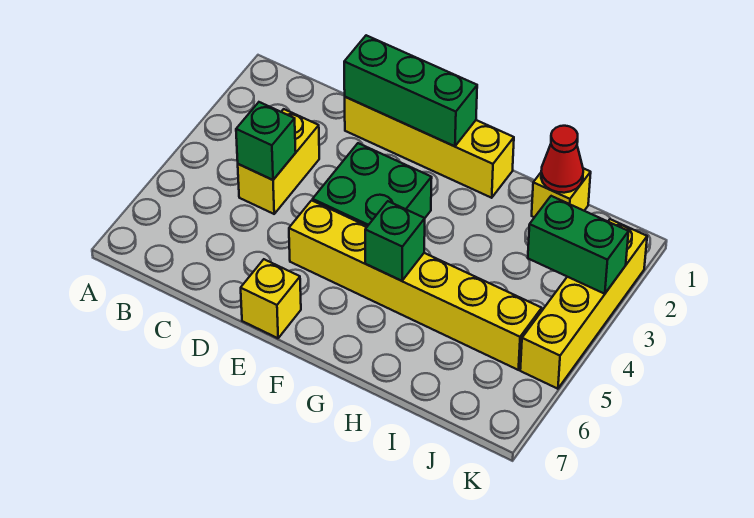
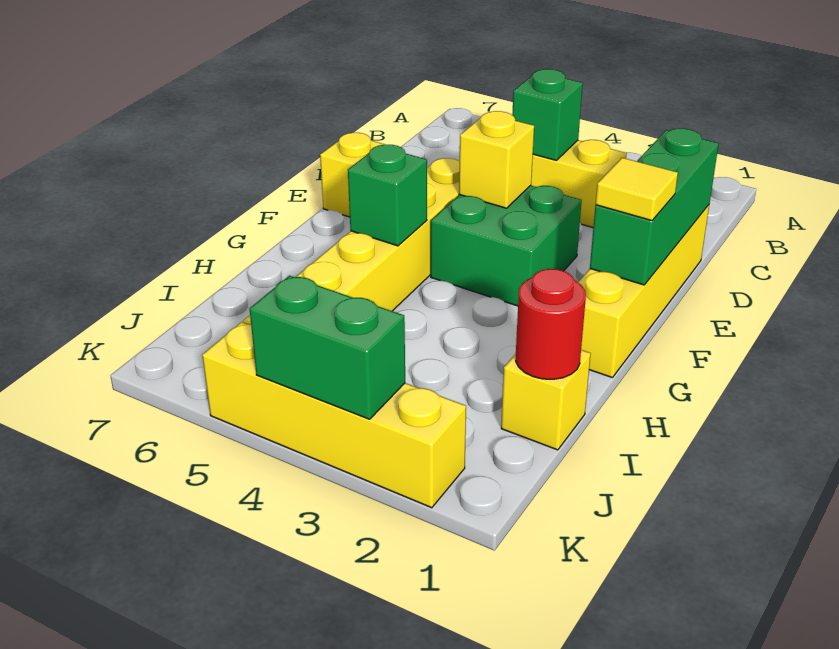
none -> yellow brick E4 level 2
none -> yellow tile F1 level 3
red cone I1 level 2 -> red round brick I1 level 2
green brick J3:K3 level 2 -> green brick K3:K4 level 2

